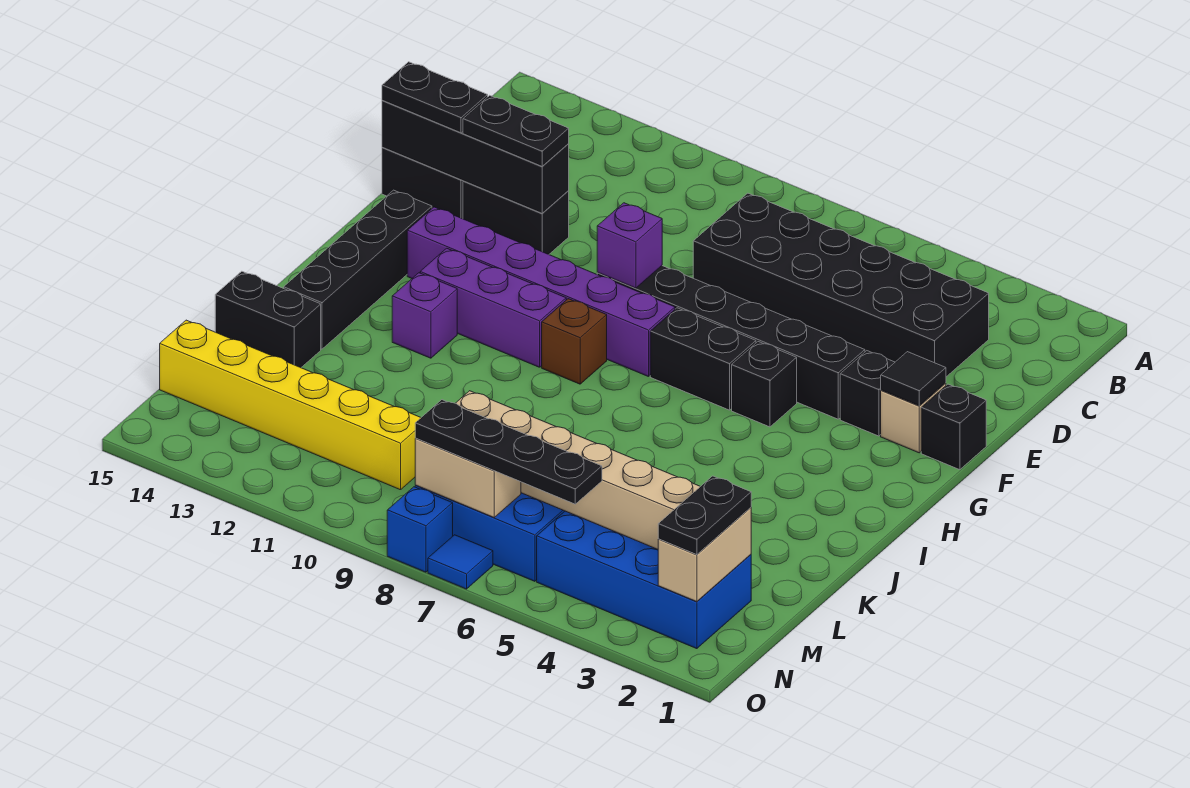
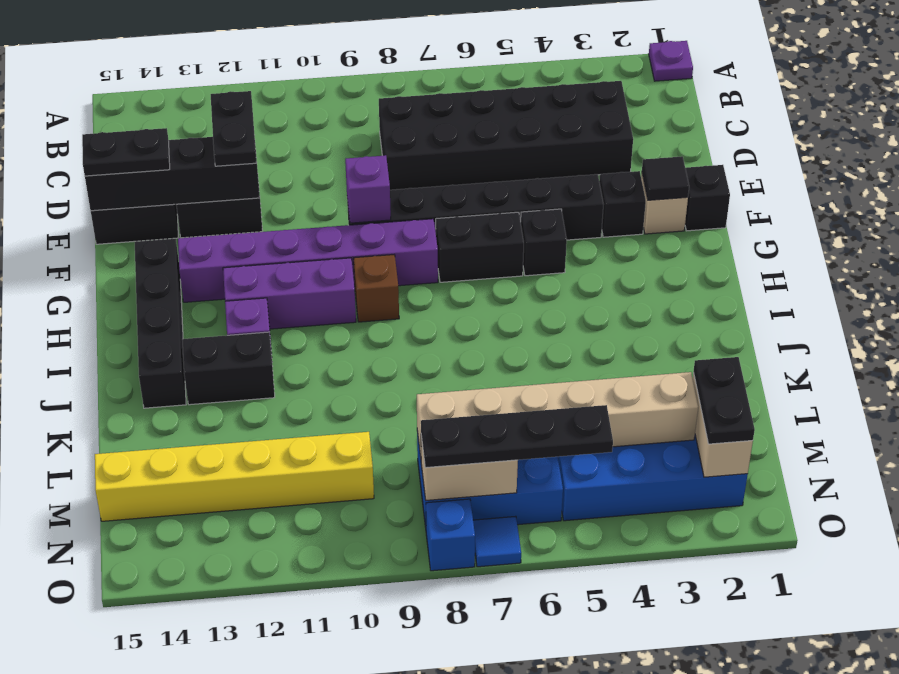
none -> purple plate A1 level 1
black plate E12:E13 level 3 -> black plate D12:E12 level 3
black brick K14:K15 level 1 -> black brick J12:J13 level 1

